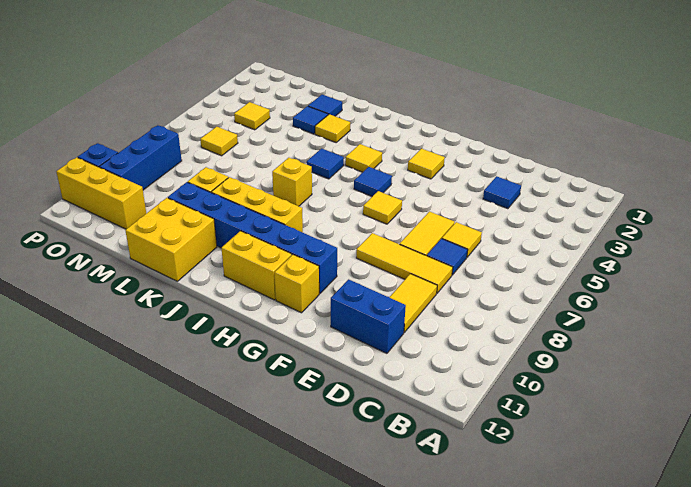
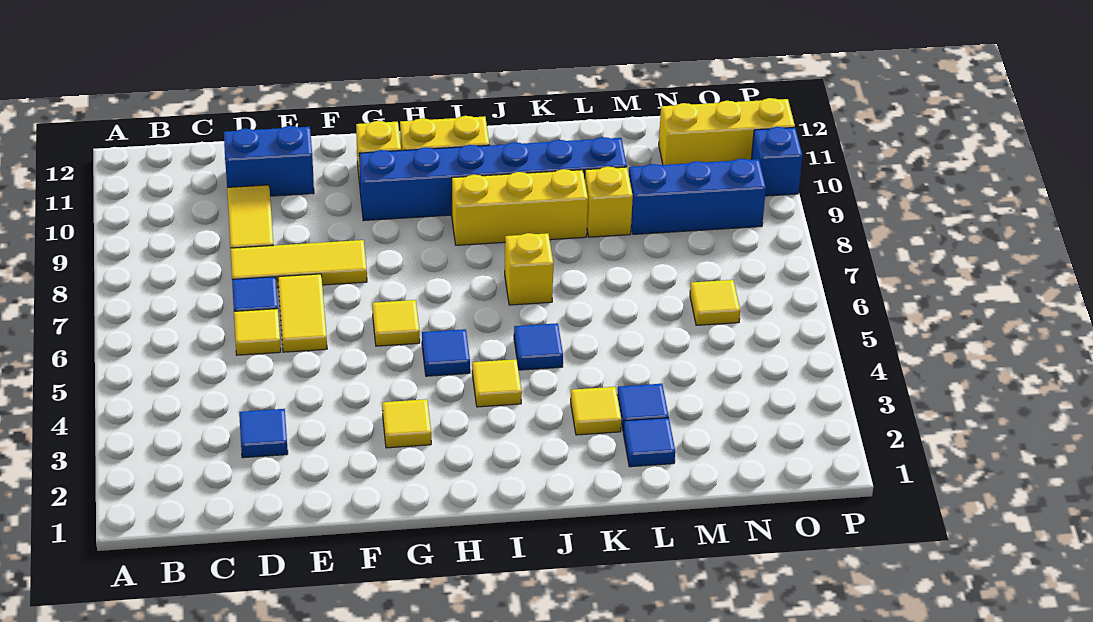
yellow brick K11:L12 level 1 -> none
yellow tile N4 level 1 -> none
blue brick O8:O10 level 1 -> blue brick M9:O9 level 1

